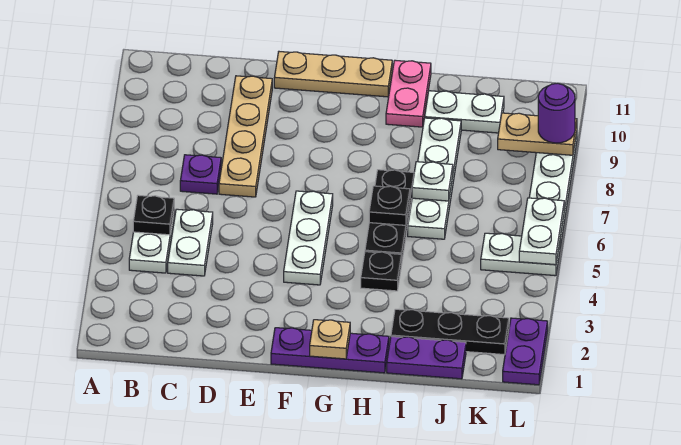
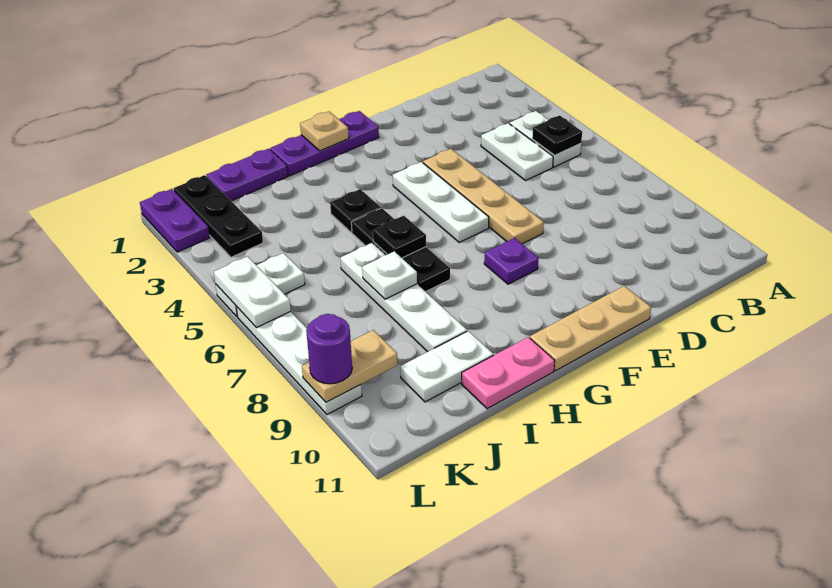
purple plate C7 level 1 -> purple plate F8 level 1
tan plate D7:D10 level 1 -> tan plate E4:E7 level 1
pink plate H10:H11 level 1 -> pink plate H11:I11 level 1
black plate I2:K2 level 1 -> black plate K1:K3 level 1

